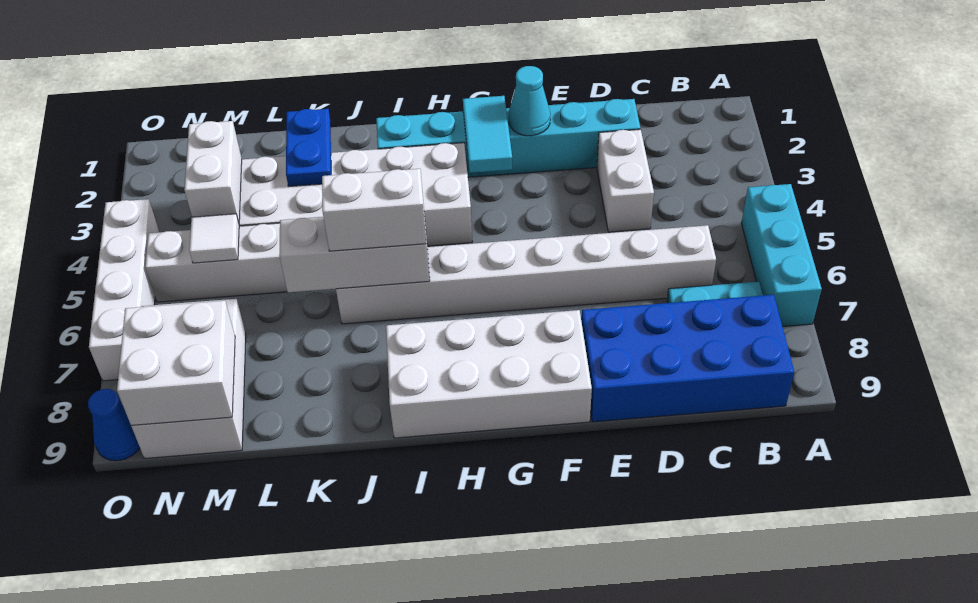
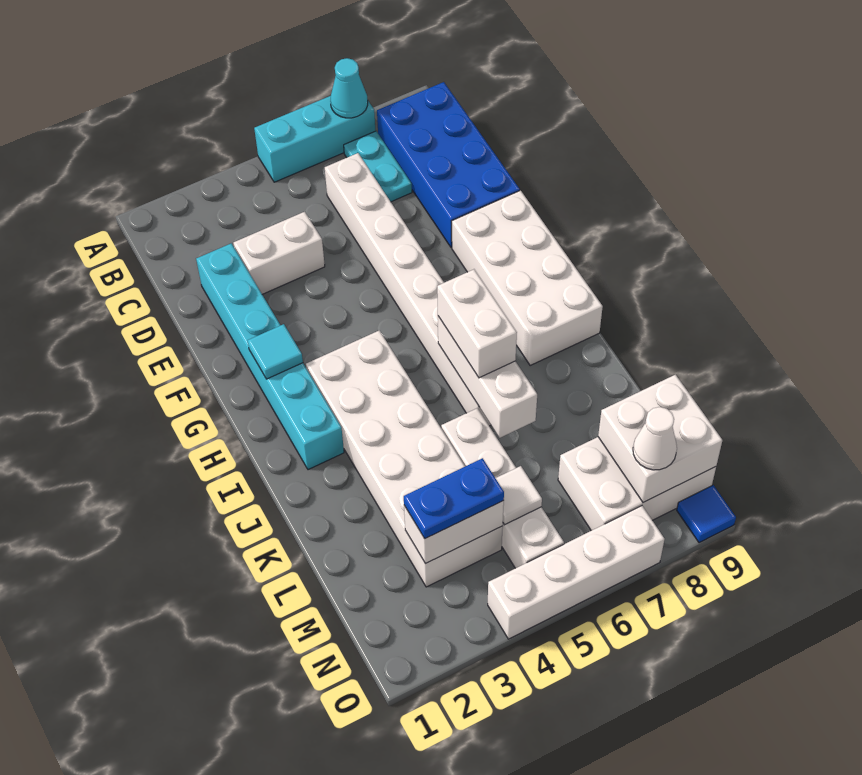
cyan cone F2 level 2 -> cyan cone A7 level 2
cyan tile G2:G3 level 2 -> cyan tile G2 level 2
blue plate K2:K3 level 2 -> blue plate M3:M4 level 3
none -> white cone N8 level 3
blue cone O9 level 1 -> blue tile O9 level 1

